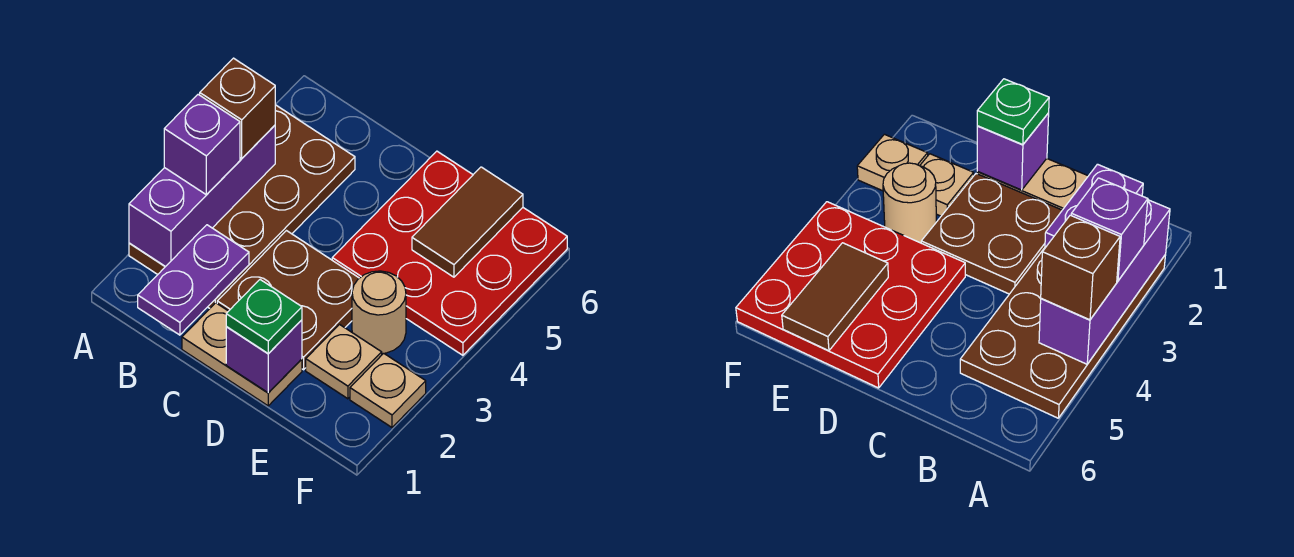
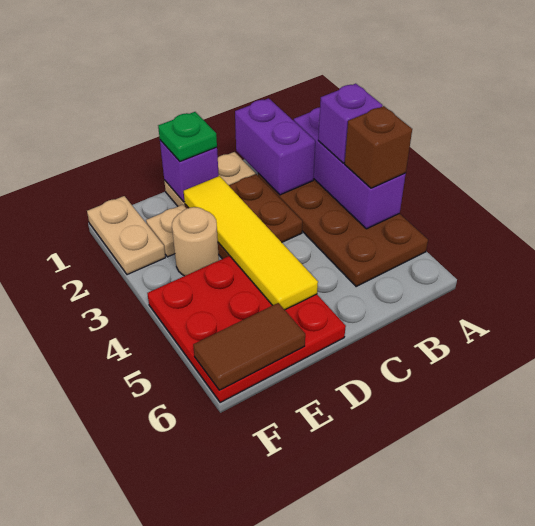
purple plate B1:B2 level 2 -> purple brick B1:B2 level 2
none -> yellow tile D2:D5 level 2
brown tile E5:E6 level 2 -> brown tile E6:F6 level 2
tan plate F2 level 1 -> tan plate F1:F2 level 1

